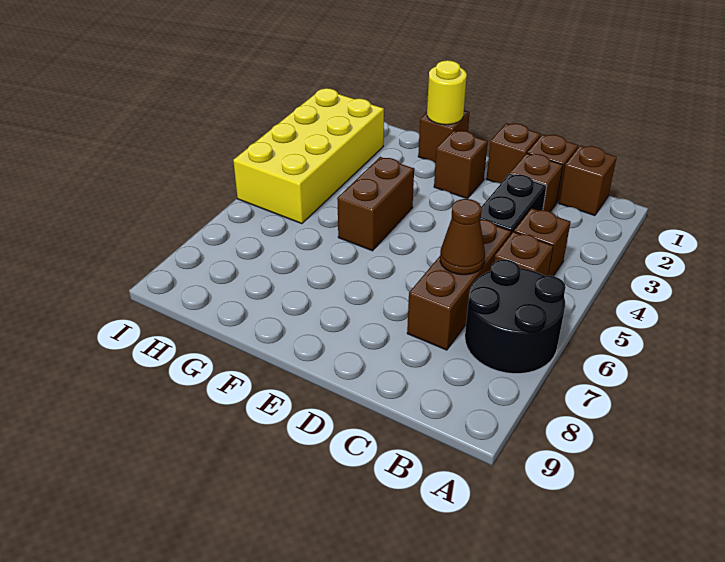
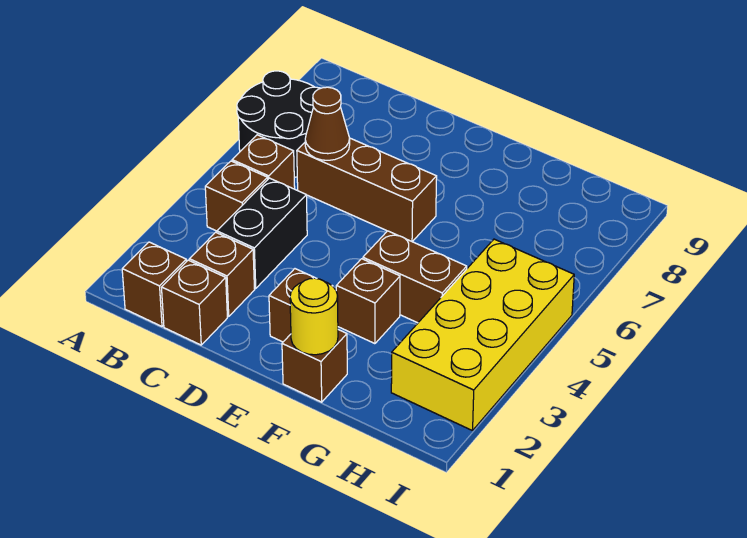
brown brick C5:C7 level 1 -> brown brick C6:E6 level 1
brown brick D1 level 1 -> brown brick F3 level 1
brown brick F4:F5 level 1 -> brown brick F4:G4 level 1

